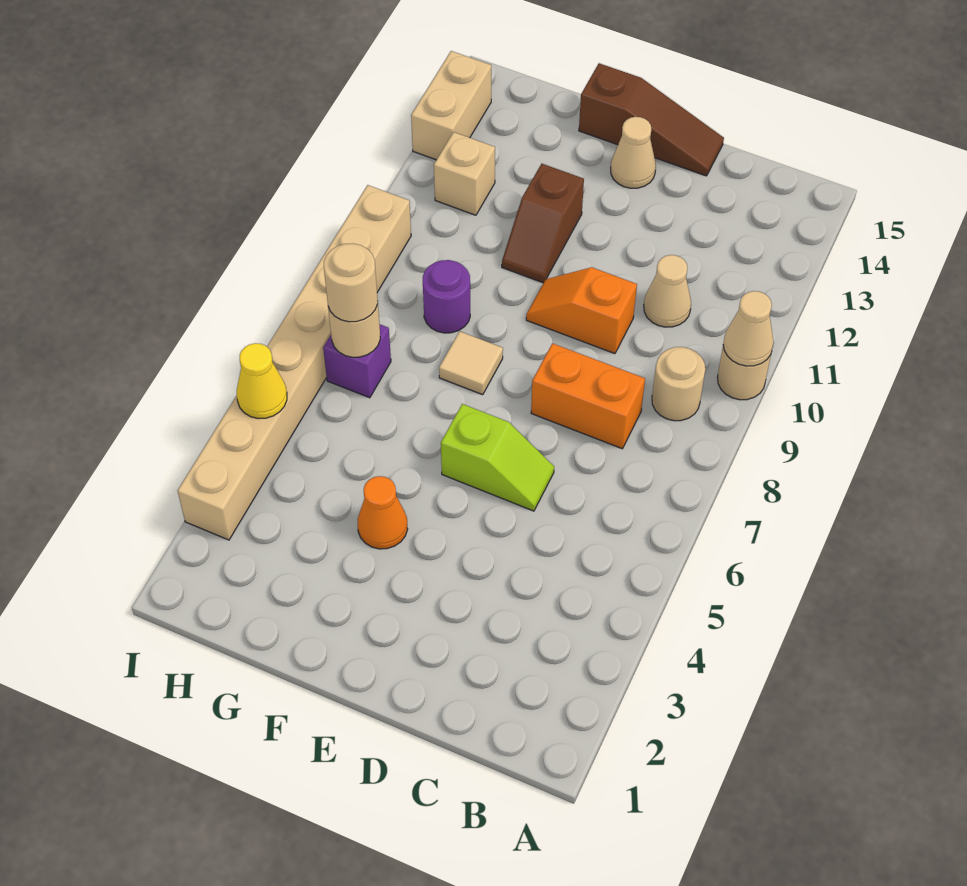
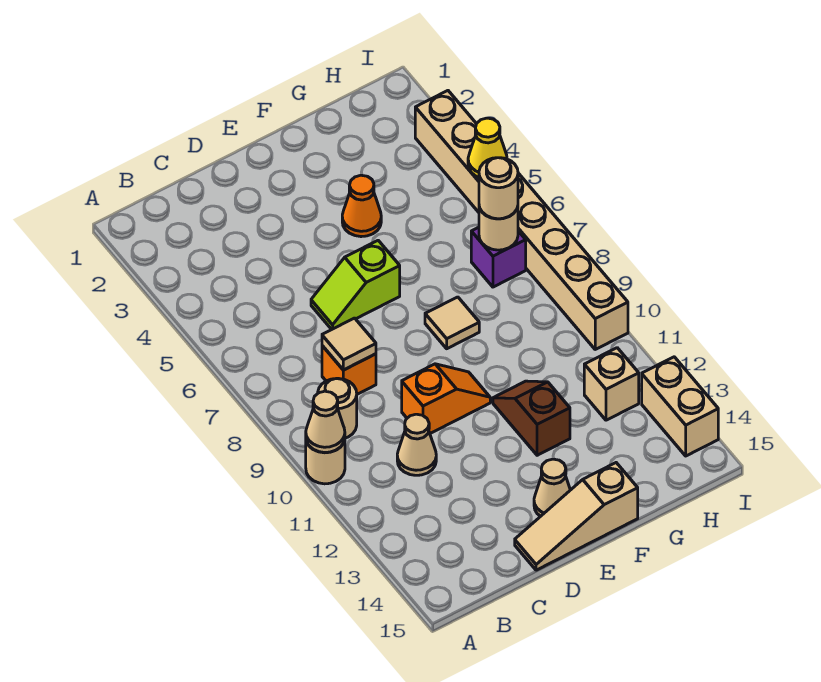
orange brick C8:D8 level 1 -> orange brick C8 level 1
none -> tan tile C8 level 2
brown slope D15:F15 level 1 top F -> tan slope D15:F15 level 1 top F
purple round brick G9 level 1 -> none

